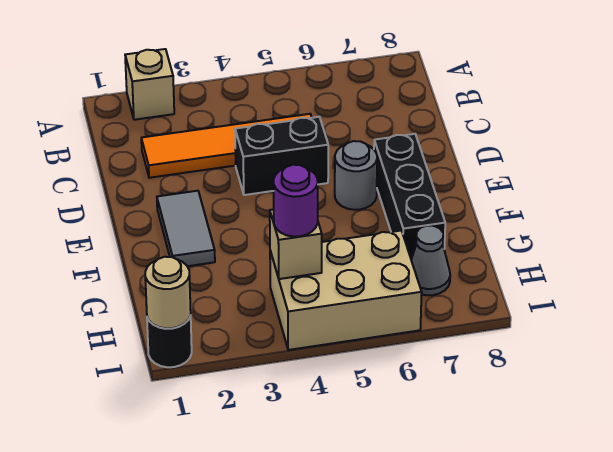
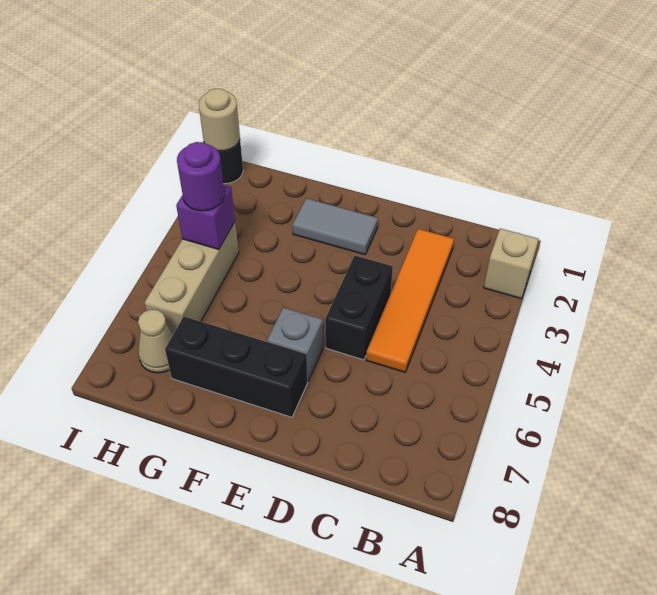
grey round brick E6 level 1 -> grey brick E6 level 1
tan brick H4:I6 level 1 -> tan brick H4:H6 level 1
tan brick H4 level 2 -> purple brick H4 level 2
grey cone H7 level 1 -> tan cone H7 level 1

